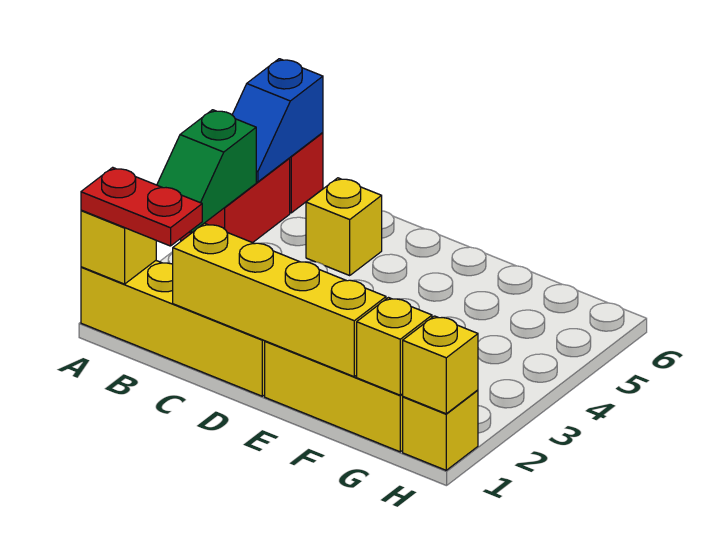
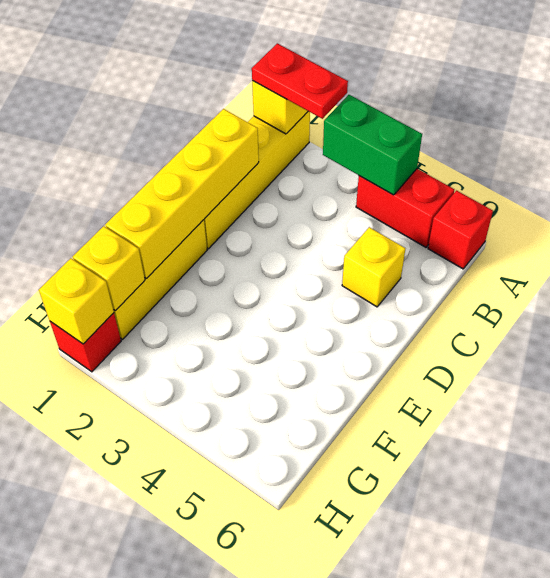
red plate A1:B1 level 3 -> red plate A1:A2 level 3
green slope A3:A4 level 2 top 4 -> green brick A3:A4 level 2
blue slope A5:A6 level 2 top 6 -> none
yellow brick H1 level 1 -> red brick H1 level 1

